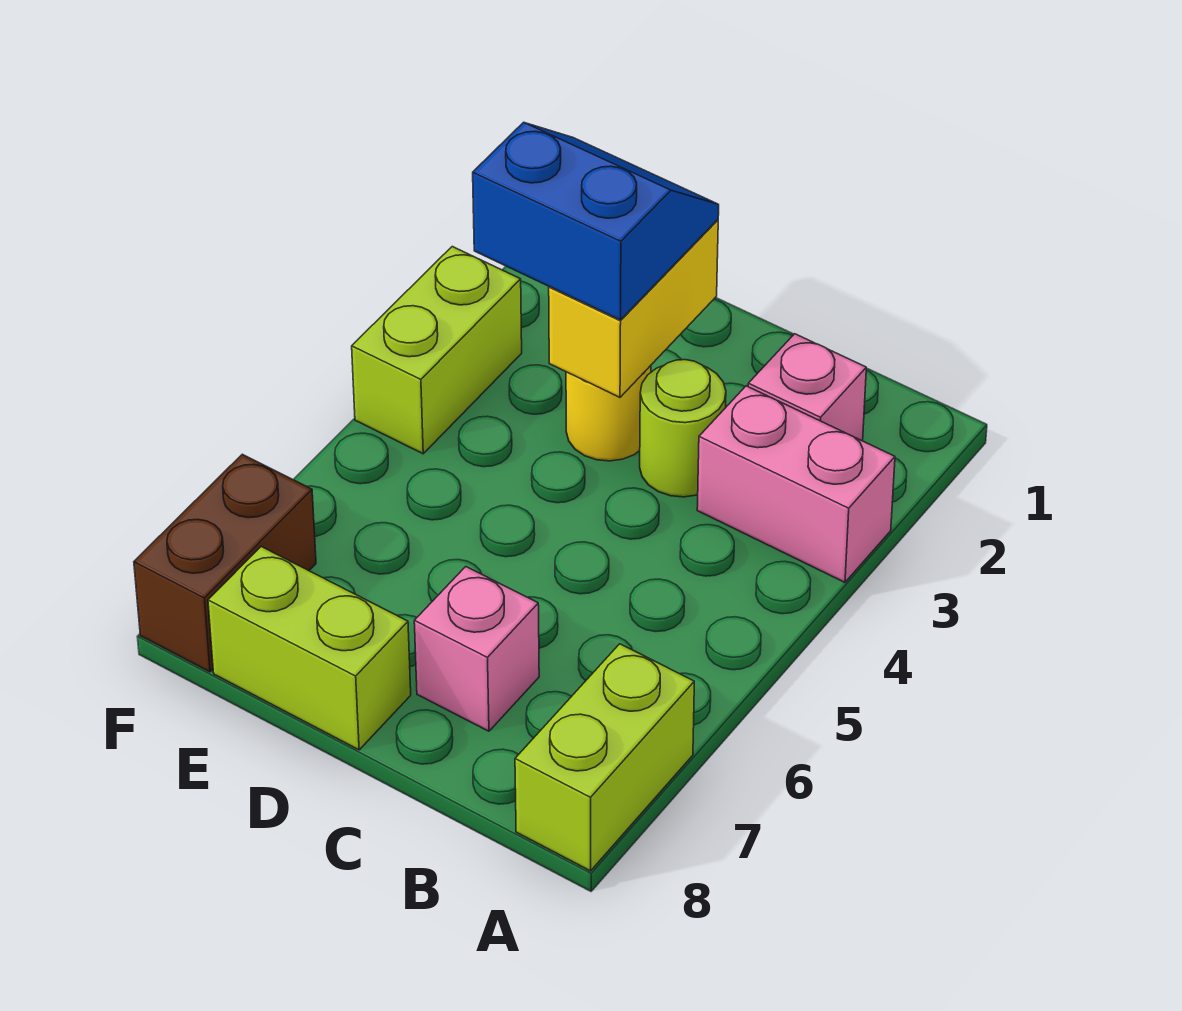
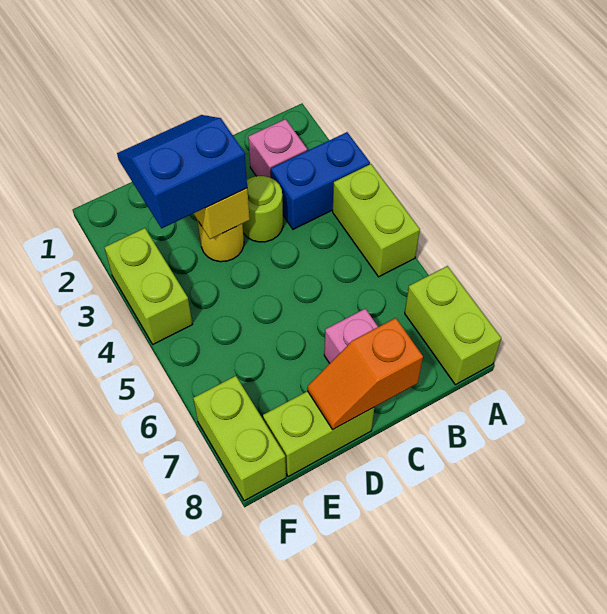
pink brick A3:B3 level 1 -> blue brick A3:B3 level 1
none -> lime brick A4:A5 level 1
none -> orange slope C8:D8 level 2 top C
brown brick F7:F8 level 1 -> lime brick F7:F8 level 1

